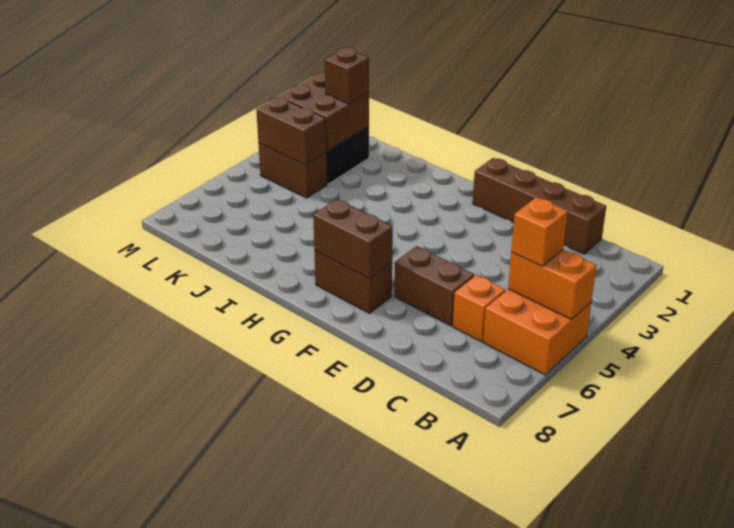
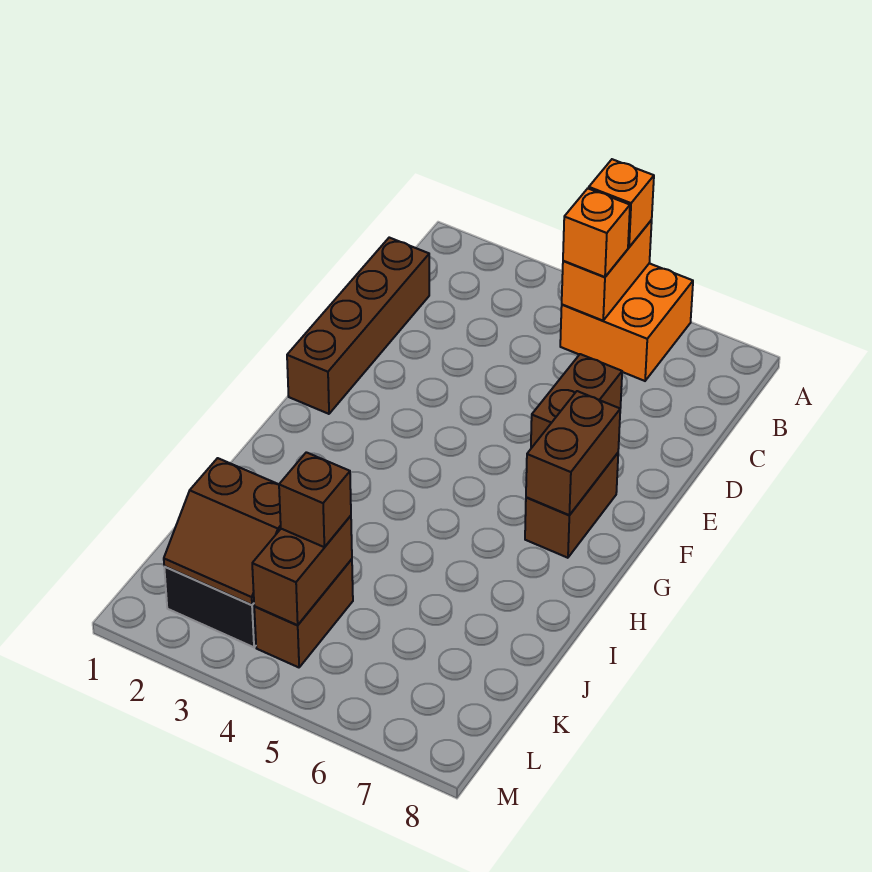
orange brick C6 level 1 -> orange brick A5 level 3
brown brick K2:L3 level 2 -> brown slope K2:L3 level 2 top K
brown brick K2 level 3 -> brown brick K4 level 3

